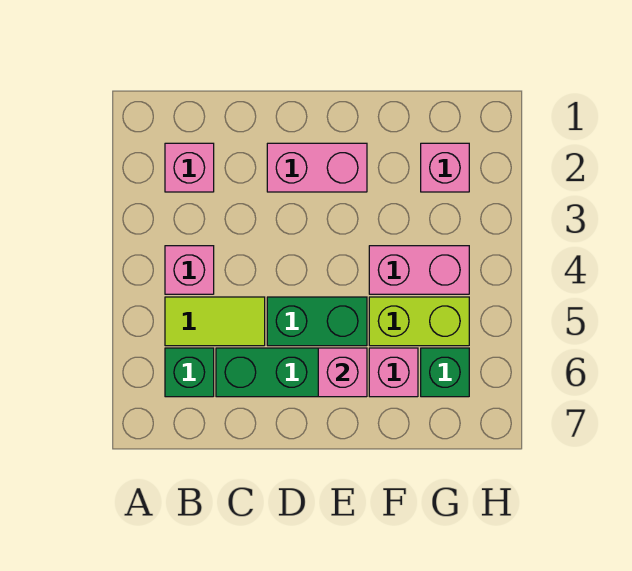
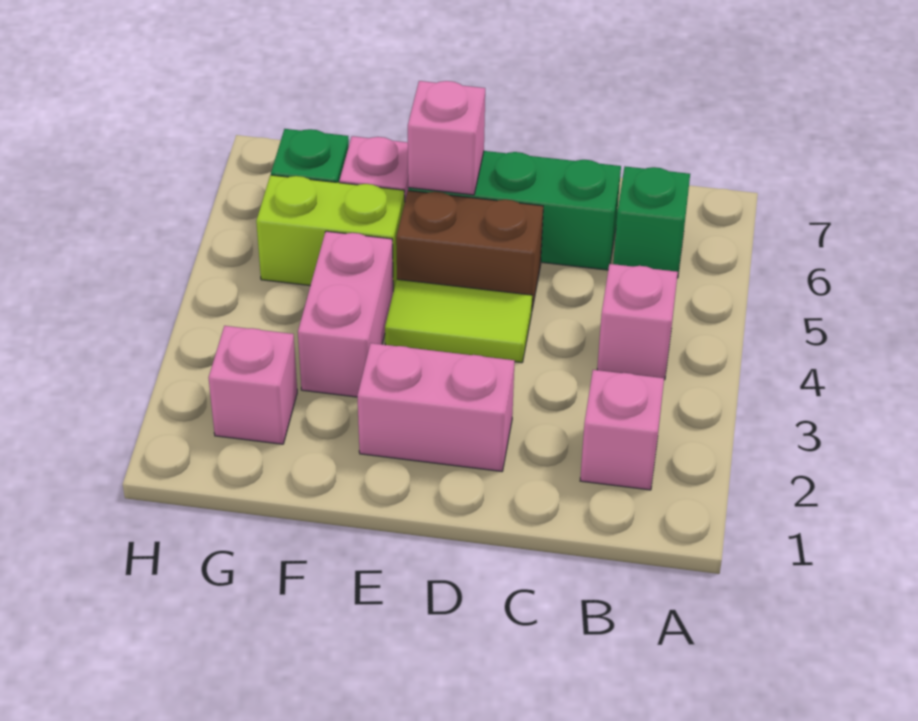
lime tile B5:C5 level 1 -> lime tile D4:E4 level 1
green brick D5:E5 level 1 -> brown brick D5:E5 level 1
pink brick F4:G4 level 1 -> pink brick F3:F4 level 1

